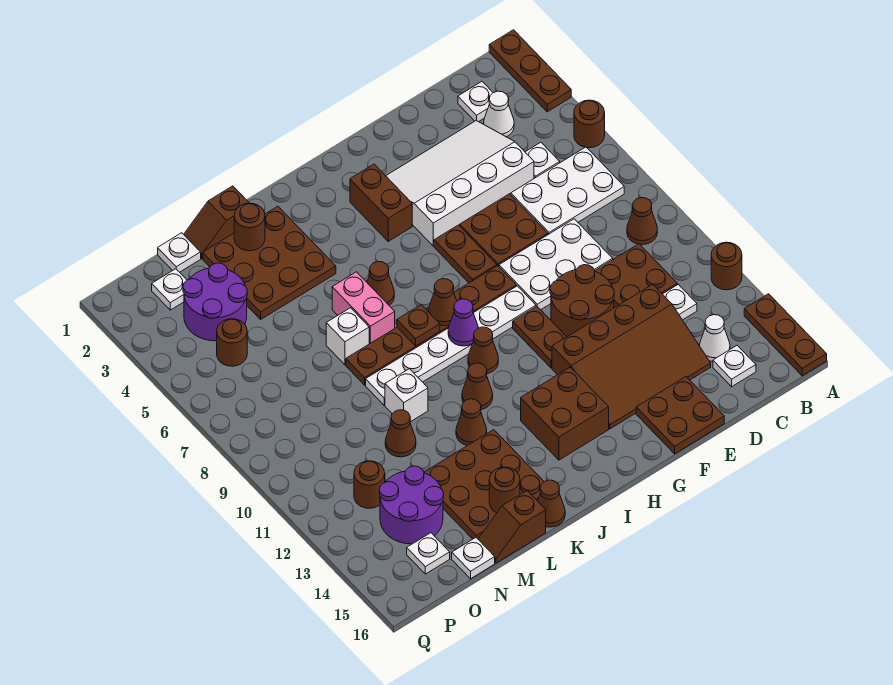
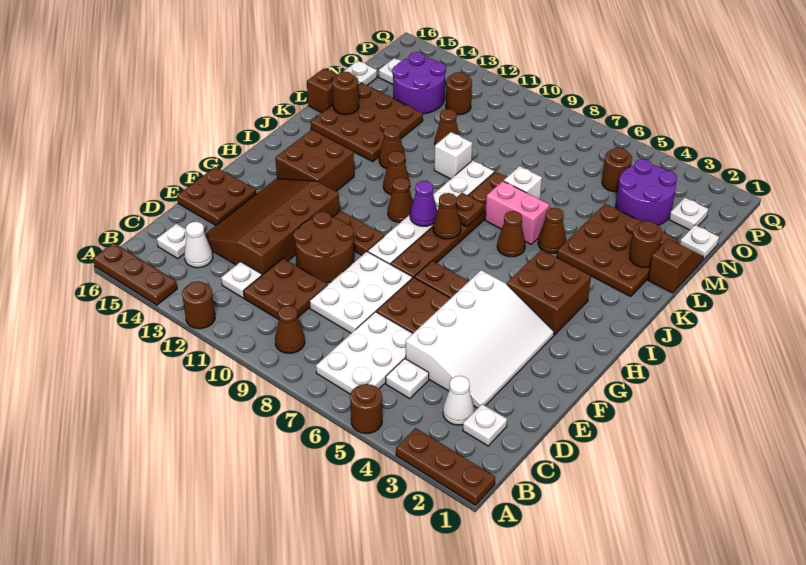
brown brick H3:H4 level 1 -> brown brick H3:I4 level 1
brown cone K16 level 1 -> brown cone K5 level 1

